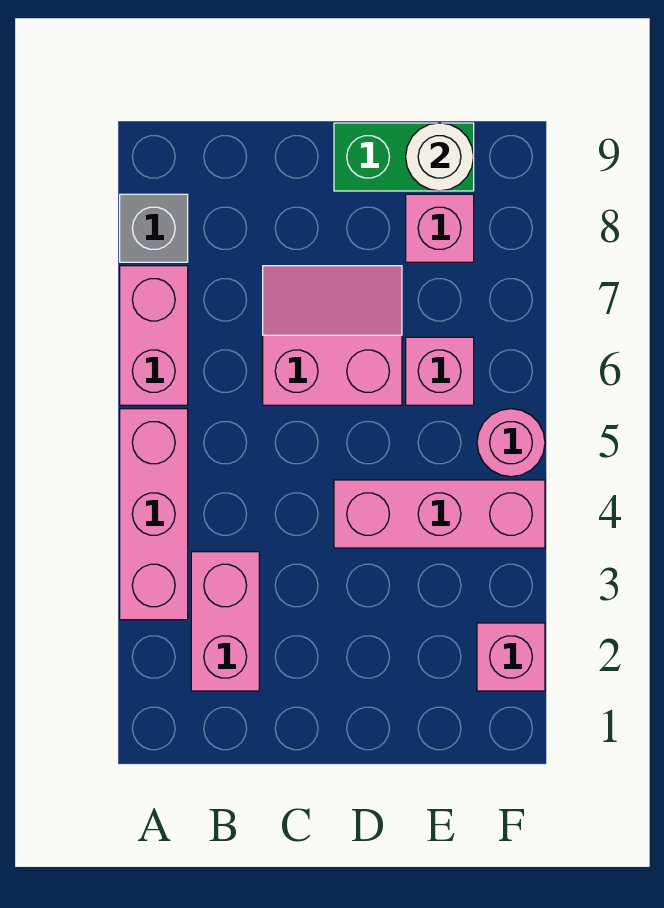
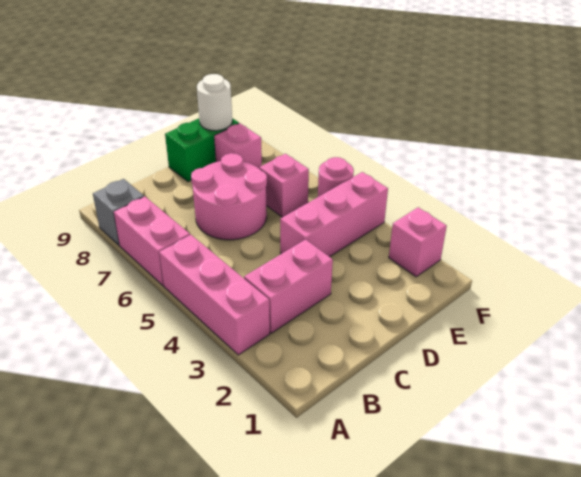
pink brick B2:B3 level 1 -> pink brick B3:C3 level 1
pink slope C6:D7 level 1 top 6 -> pink round brick C6:D7 level 1

